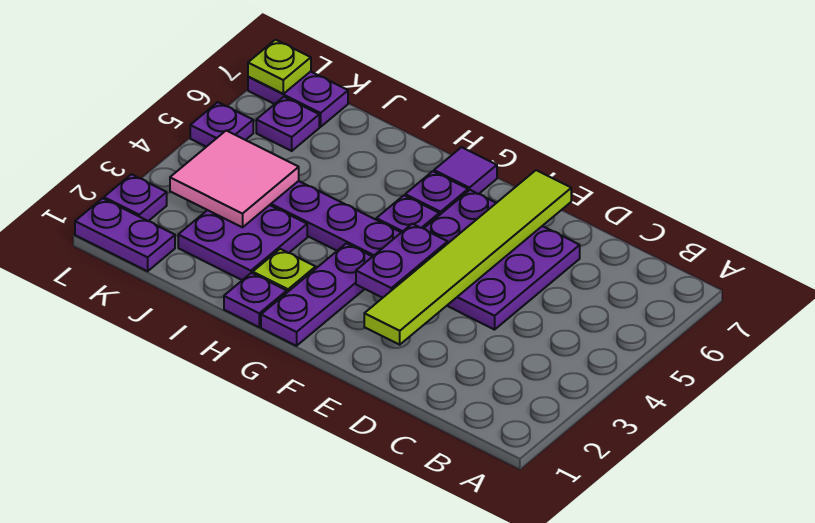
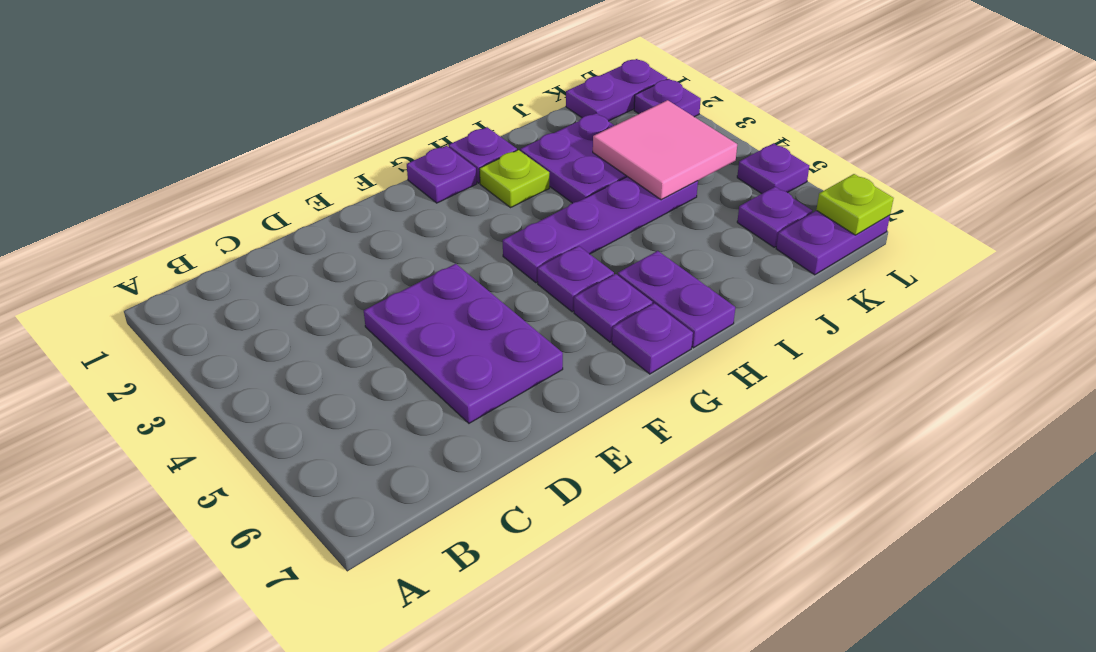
purple plate D4:F6 level 1 -> purple plate D4:E6 level 1
lime tile E2:E7 level 2 -> none
purple plate F3:F4 level 2 -> purple plate H6:H7 level 1
purple plate G1:G3 level 1 -> purple plate G1 level 1
purple tile G7 level 1 -> purple plate G7 level 1

